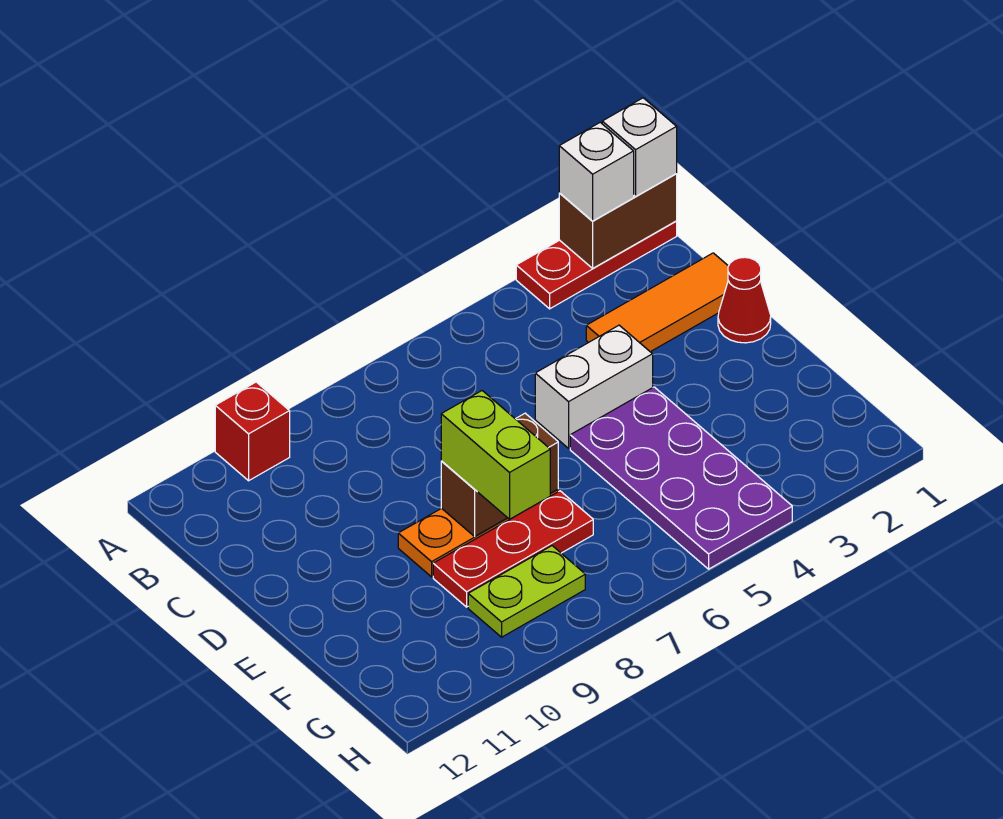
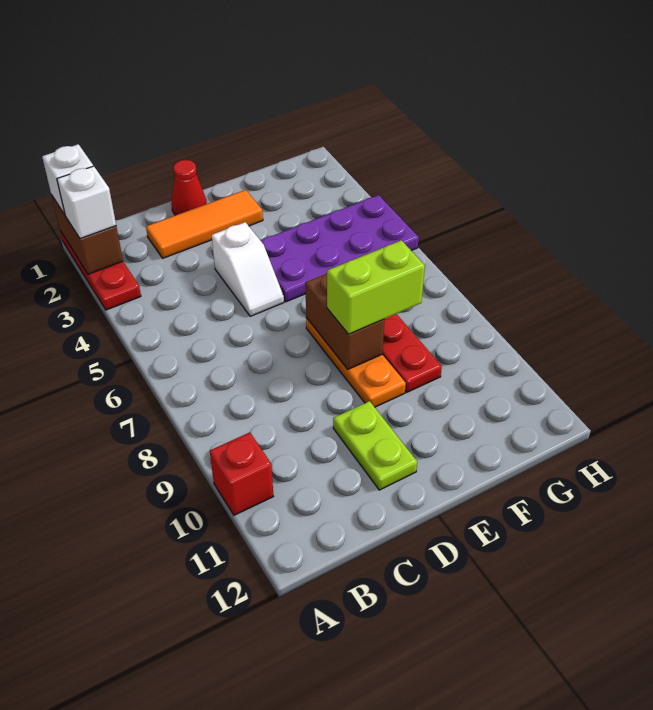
orange tile C1:C3 level 1 -> orange tile C2:E2 level 1
white brick D4:D5 level 1 -> white slope D4:D5 level 1 top 4
lime plate G8:G9 level 1 -> lime plate D10:D11 level 1

